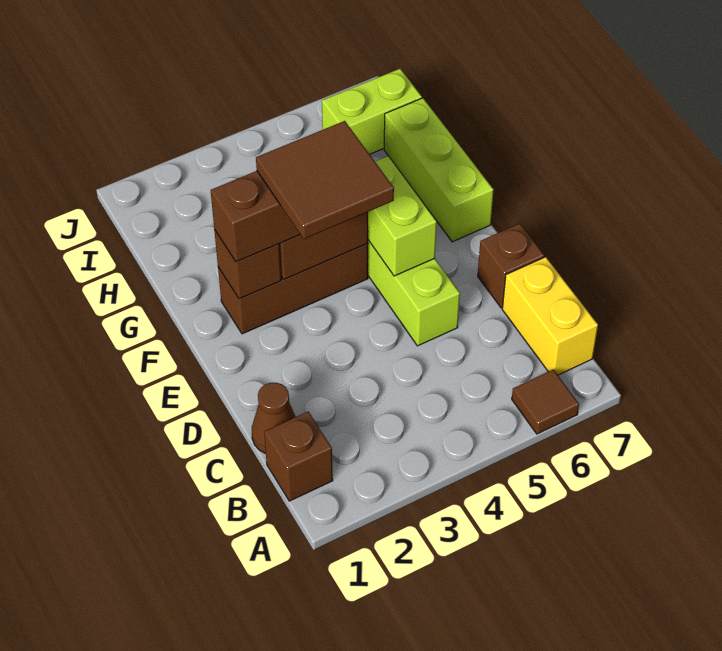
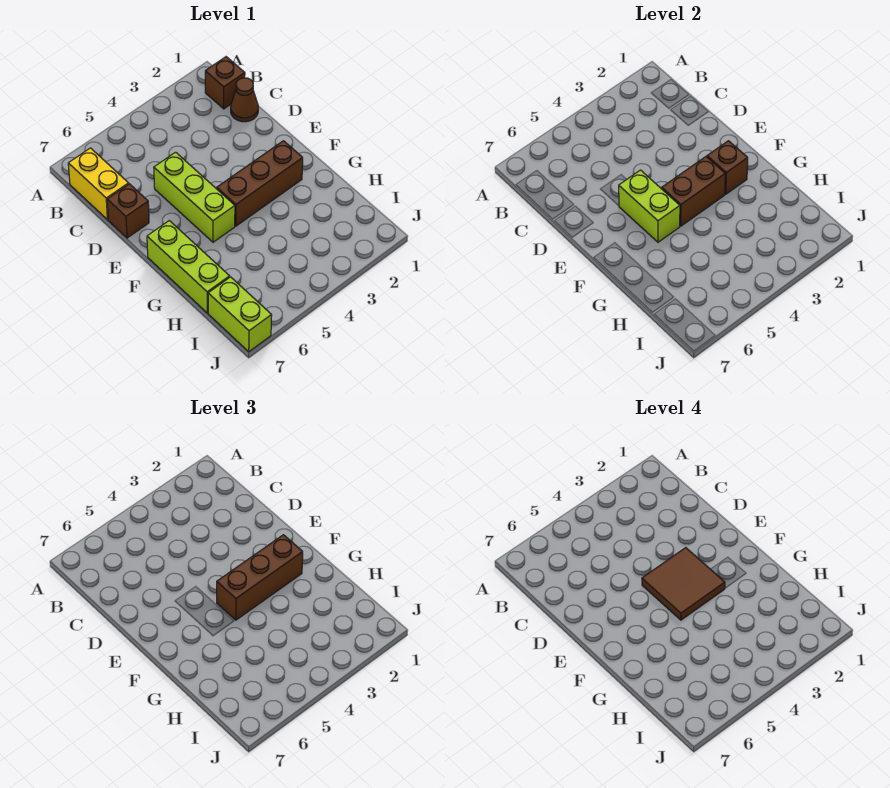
brown tile A6 level 1 -> none
lime brick I6:I7 level 1 -> lime brick I7:J7 level 1

